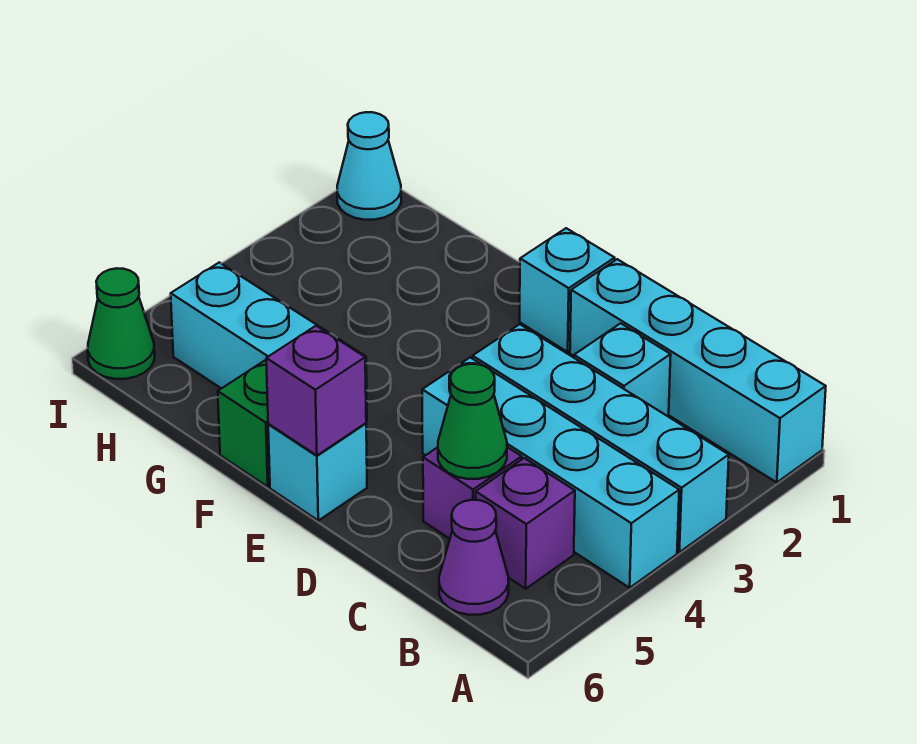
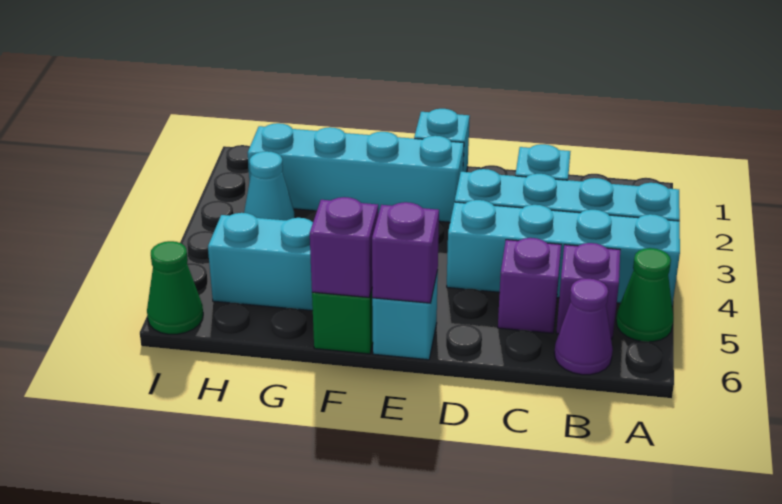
cyan brick A1:D1 level 1 -> cyan brick E2:H2 level 1
green cone C5 level 2 -> green cone A5 level 1
none -> purple brick F6 level 2
cyan cone I1 level 1 -> cyan cone H3 level 1

